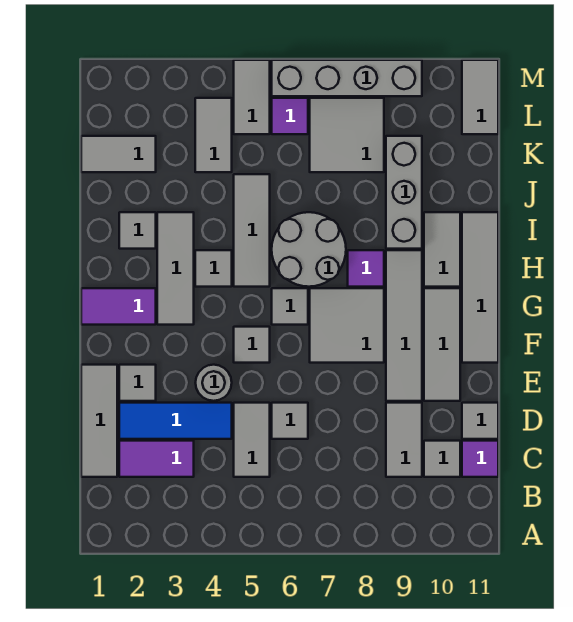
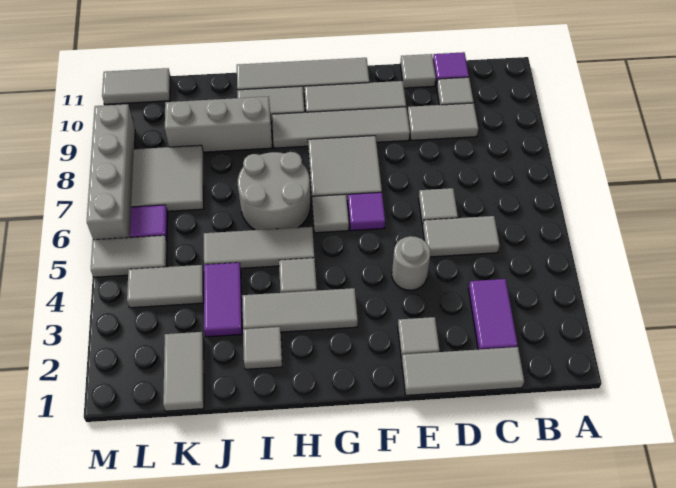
blue tile D2:D4 level 1 -> none
grey tile F5 level 1 -> none
purple tile G1:G2 level 1 -> purple tile J3:J4 level 1
purple tile H8 level 1 -> purple tile F6 level 1

